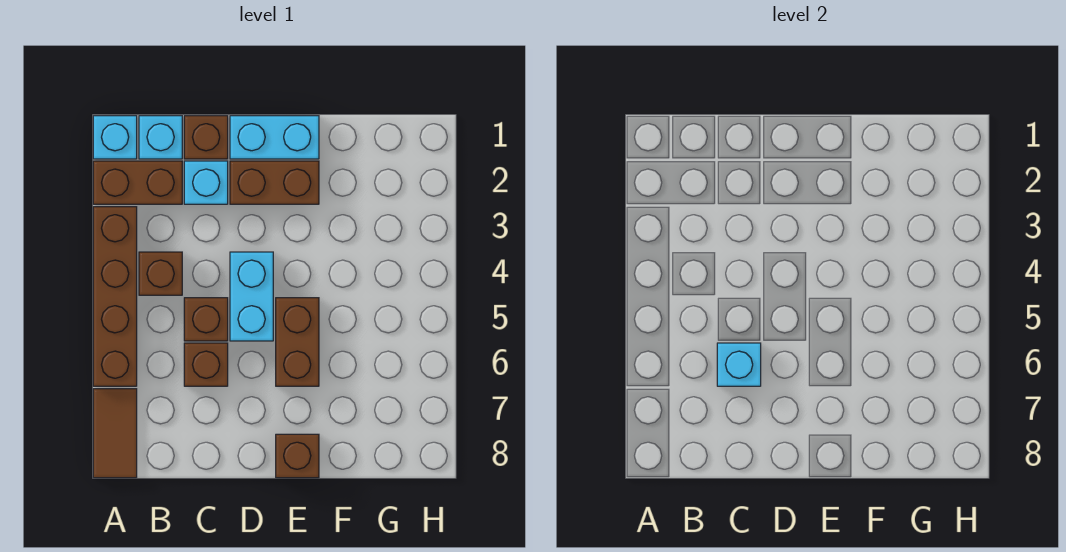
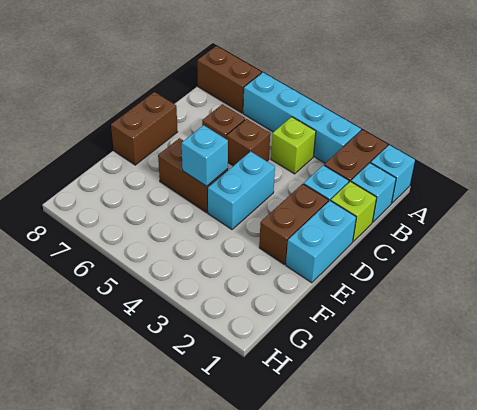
brown brick A3:A6 level 1 -> cyan brick A3:A6 level 1
brown tile A7:A8 level 1 -> brown brick A7:A8 level 1
brown brick B4 level 1 -> lime brick B4 level 1
brown brick C1 level 1 -> lime brick C1 level 1
cyan brick C6 level 2 -> cyan brick E5 level 2
cyan brick D4:D5 level 1 -> cyan brick D4:E4 level 1
brown brick E8 level 1 -> brown brick D8:E8 level 1

